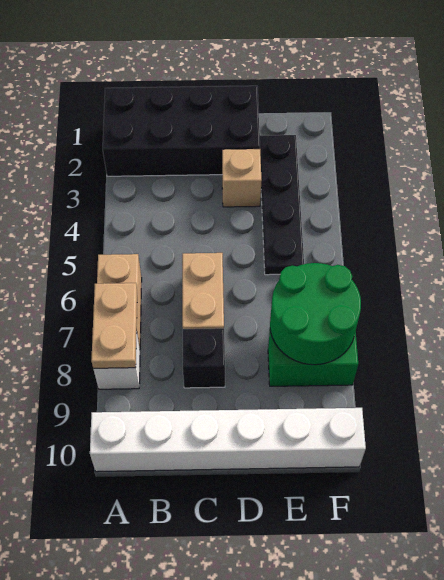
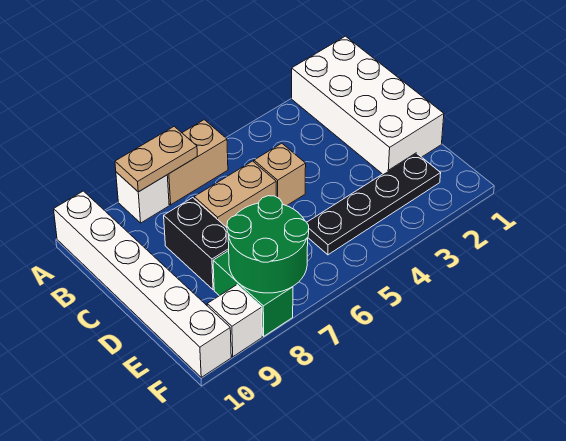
black brick A1:D2 level 1 -> white brick A1:D2 level 1
black brick C8 level 1 -> black brick C8:D8 level 1
tan brick D3 level 1 -> tan brick C5 level 1
none -> white brick F9 level 1

